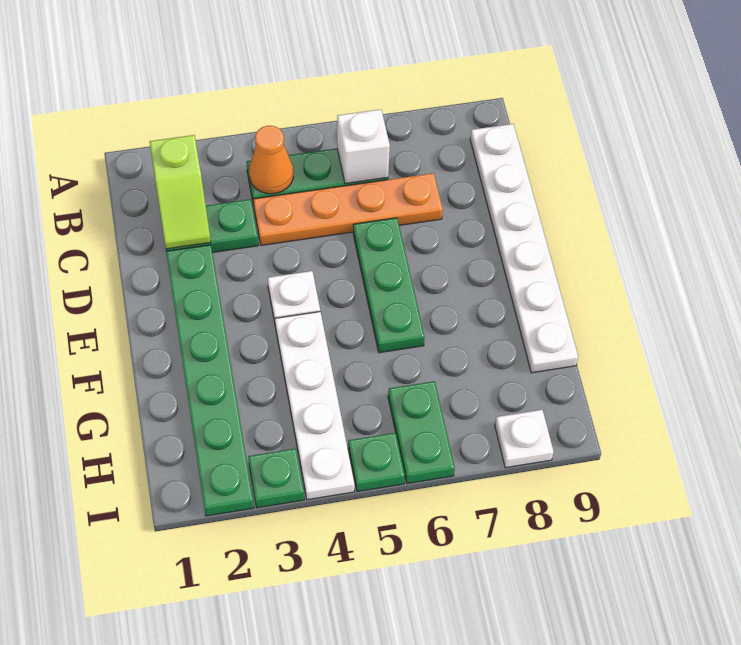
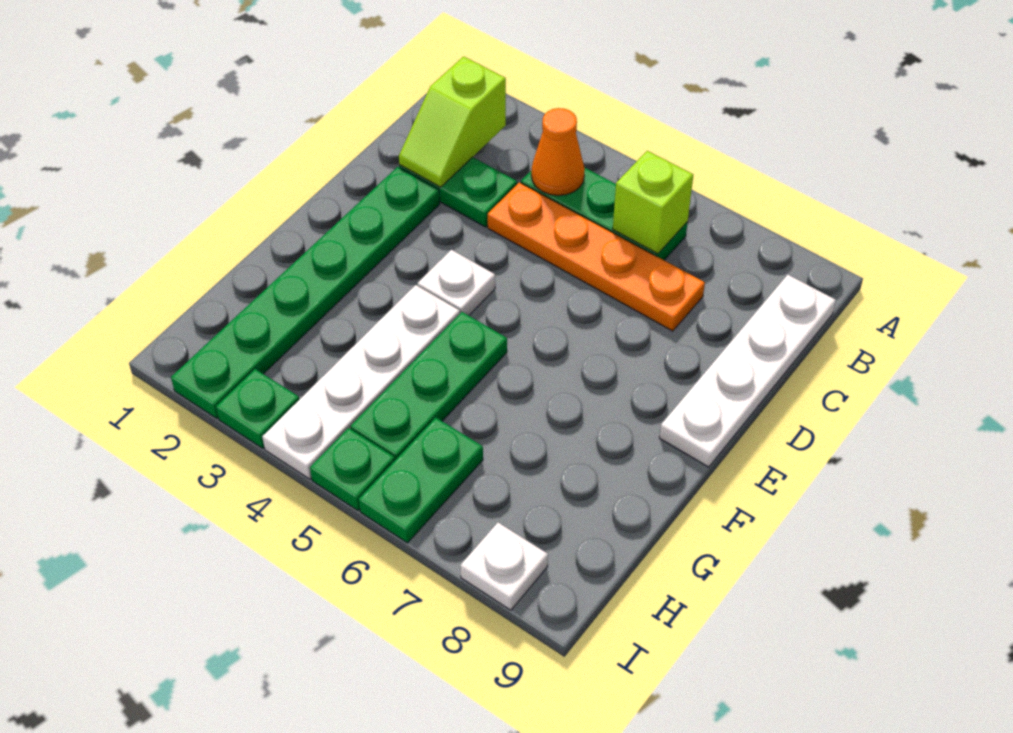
white brick B6 level 2 -> lime brick B6 level 2
white plate B9:G9 level 1 -> white plate B9:E9 level 1
green plate D6:F6 level 1 -> green plate F5:H5 level 1

